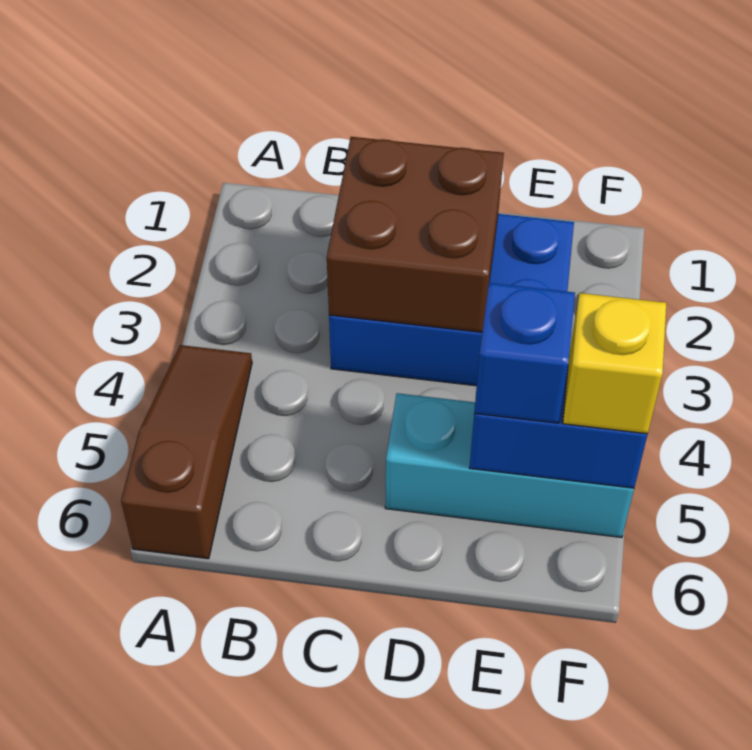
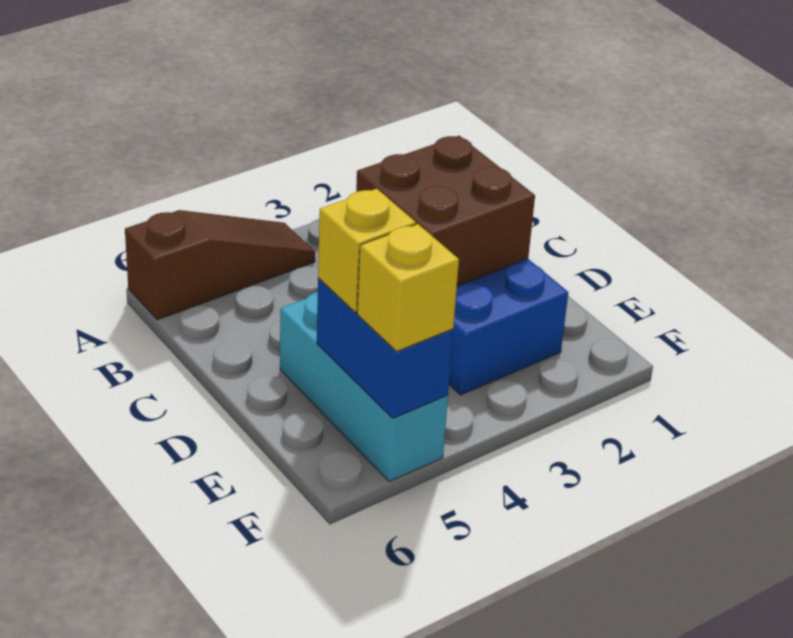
blue brick E5 level 3 -> yellow brick E5 level 3

